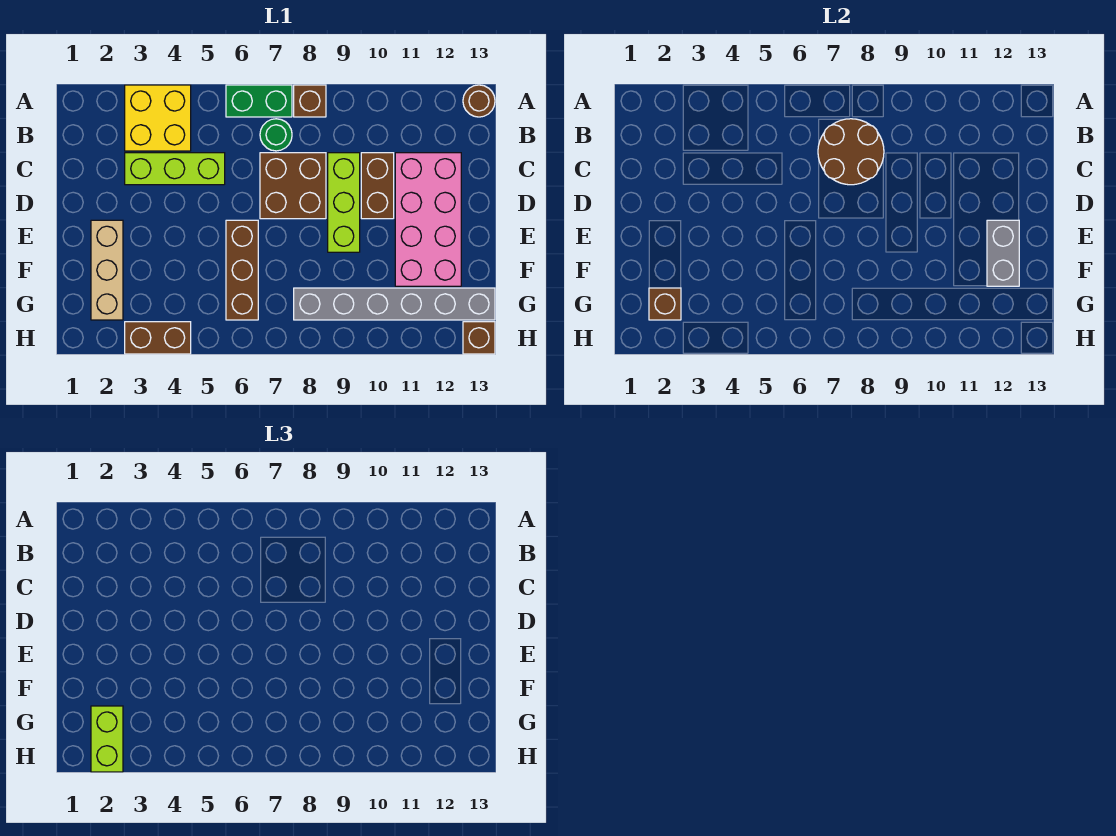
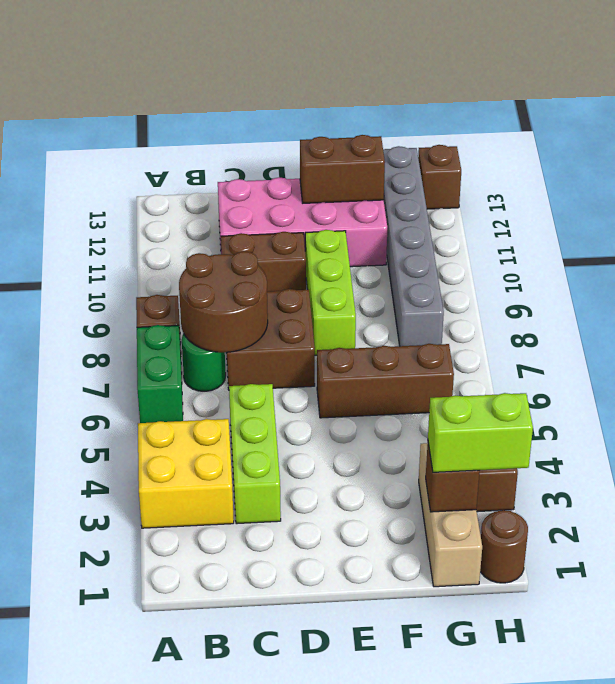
brown round brick A13 level 1 -> brown round brick H1 level 1
lime brick C9:E9 level 1 -> lime brick E8:E10 level 1
tan brick E2:G2 level 1 -> tan brick G1:G3 level 1
grey brick E12:F12 level 2 -> brown brick E12:F12 level 2

